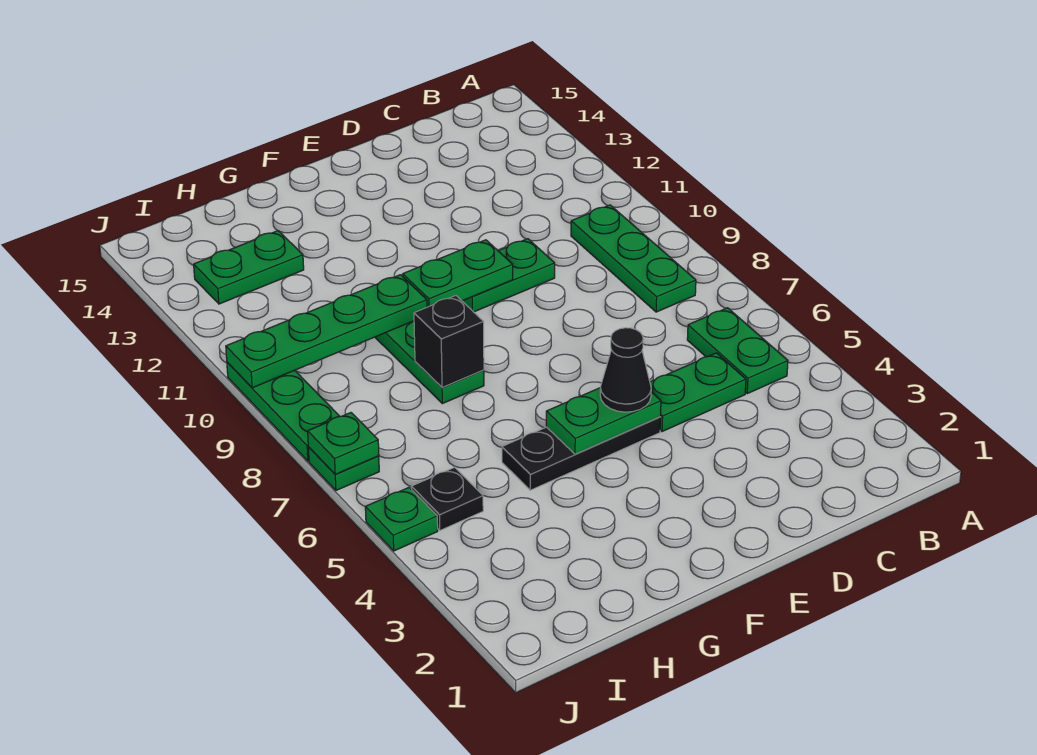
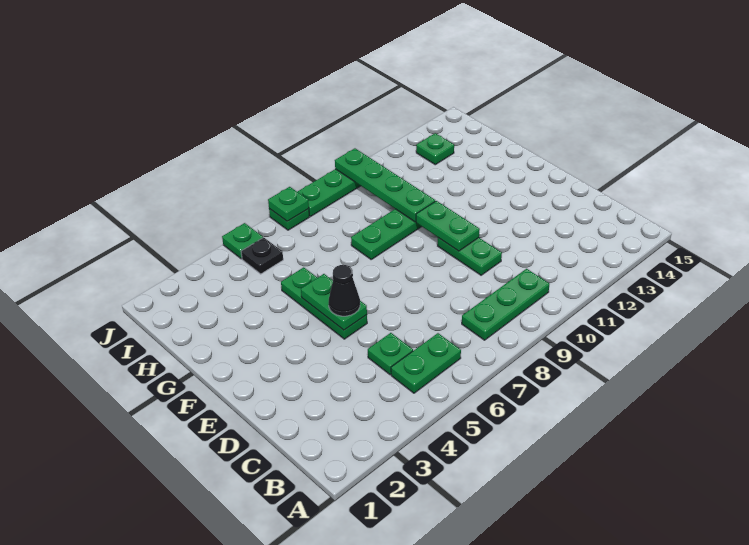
green plate C5:D5 level 1 -> green plate C5 level 1
black plate E5:G5 level 1 -> green plate E5:G5 level 1
black brick G8 level 2 -> none
green plate H13:I13 level 1 -> green plate I13 level 1

